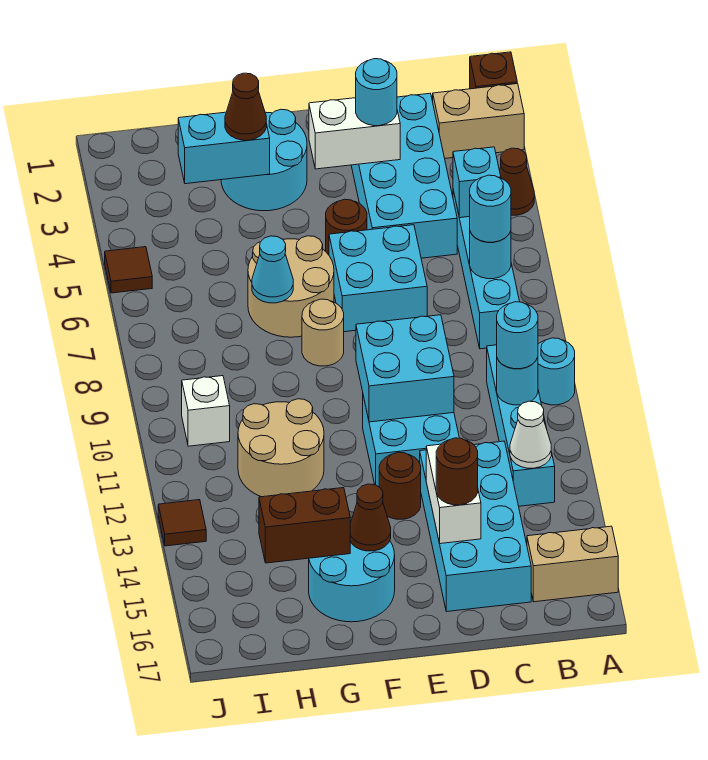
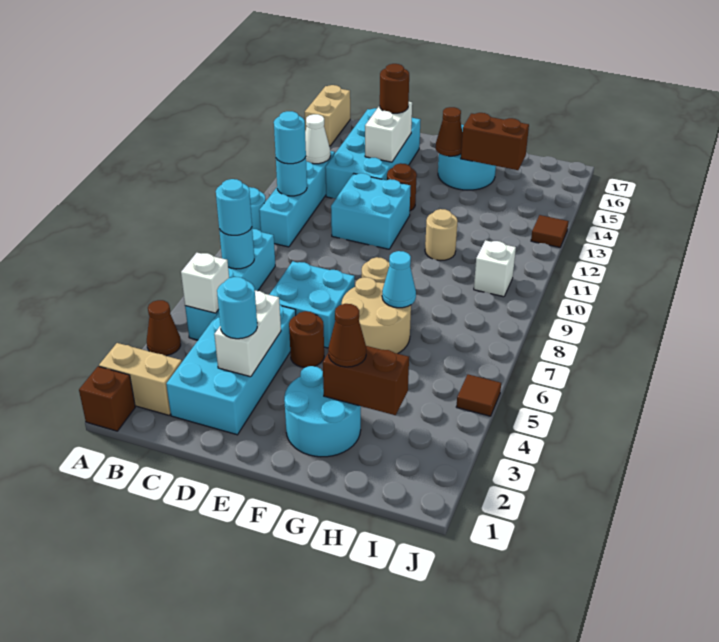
tan brick A16:B16 level 1 -> tan brick A16:A17 level 1
cyan brick B5 level 2 -> white brick B5 level 2
white brick D3:E3 level 2 -> white brick D3:D4 level 2
cyan brick D10:E11 level 2 -> none
cyan brick G3:H3 level 2 -> brown brick G3:H3 level 2
tan round brick G11:H12 level 1 -> tan round brick G11 level 1

